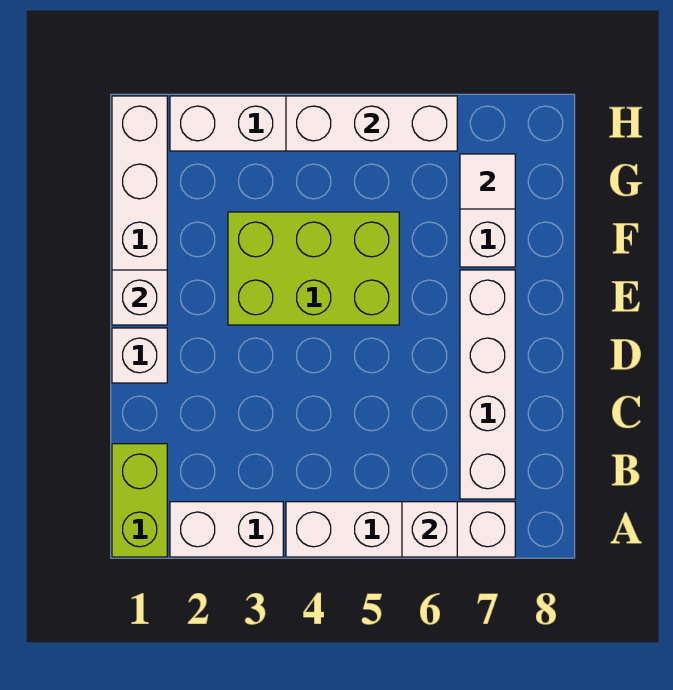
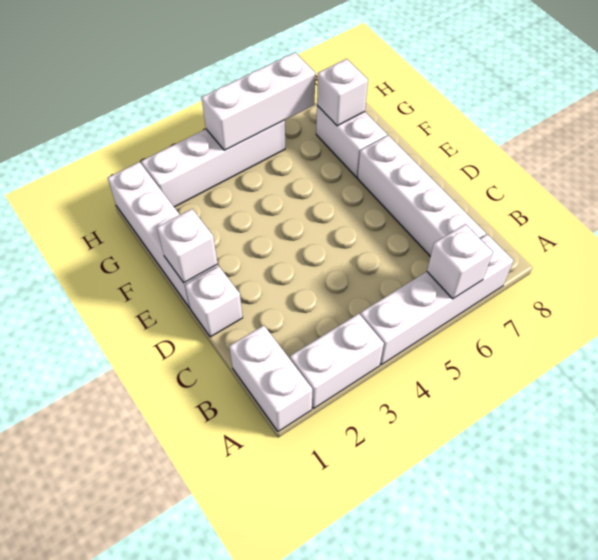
lime brick A1:B1 level 1 -> white brick A1:B1 level 1
lime brick E3:F5 level 1 -> none
white tile G7 level 2 -> white brick G7 level 2

